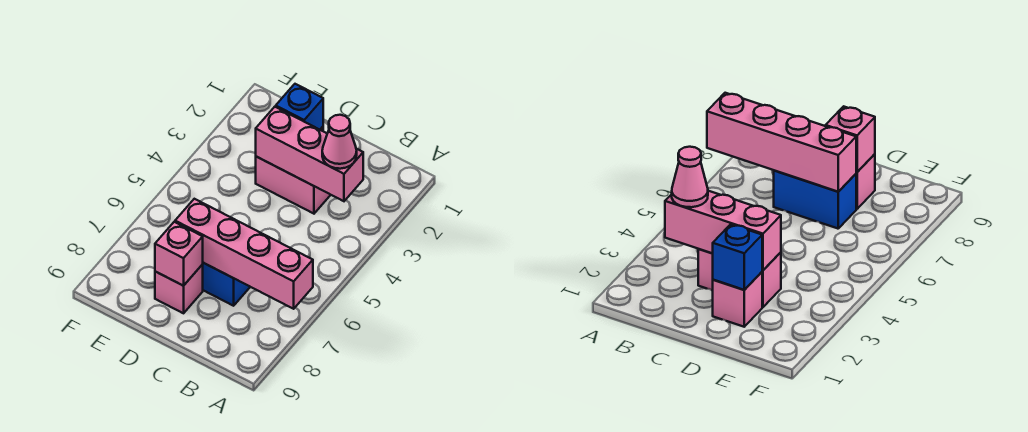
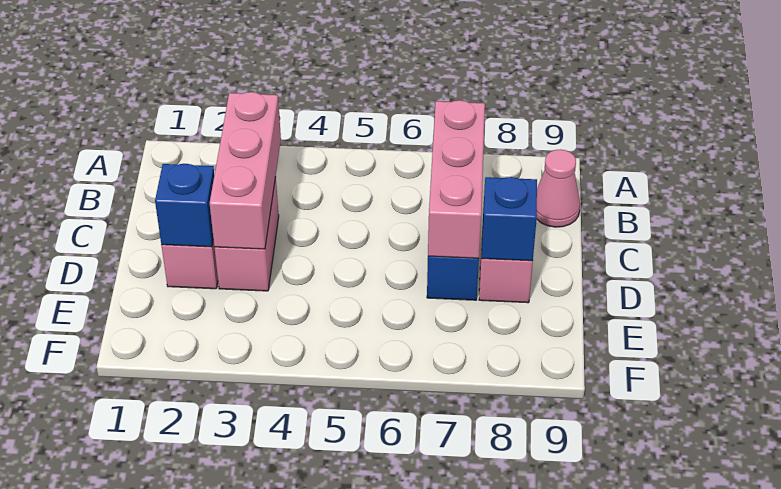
pink brick A7:D7 level 2 -> pink brick B7:D7 level 2
pink cone B3 level 3 -> pink cone B9 level 1
pink brick D8 level 2 -> blue brick D8 level 2

